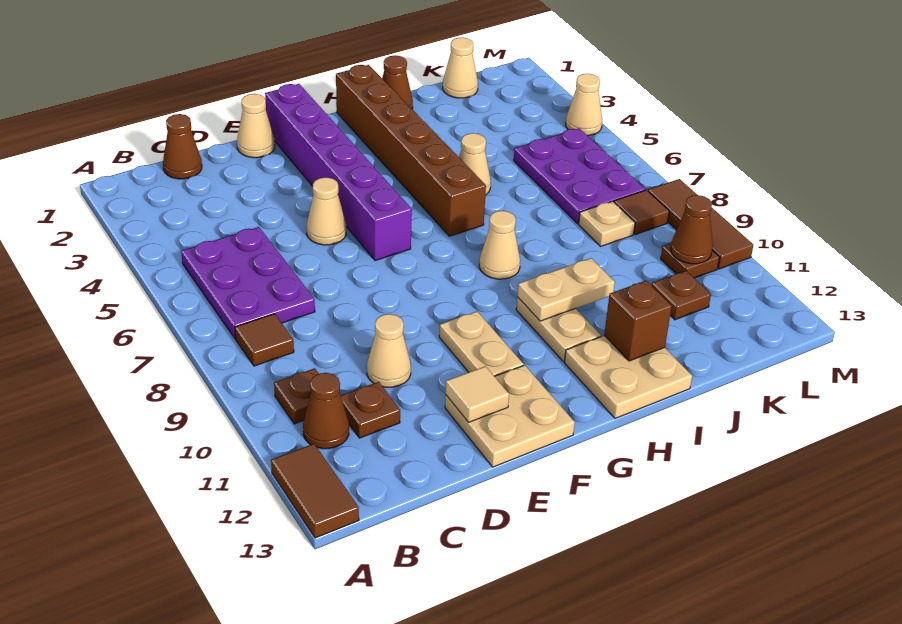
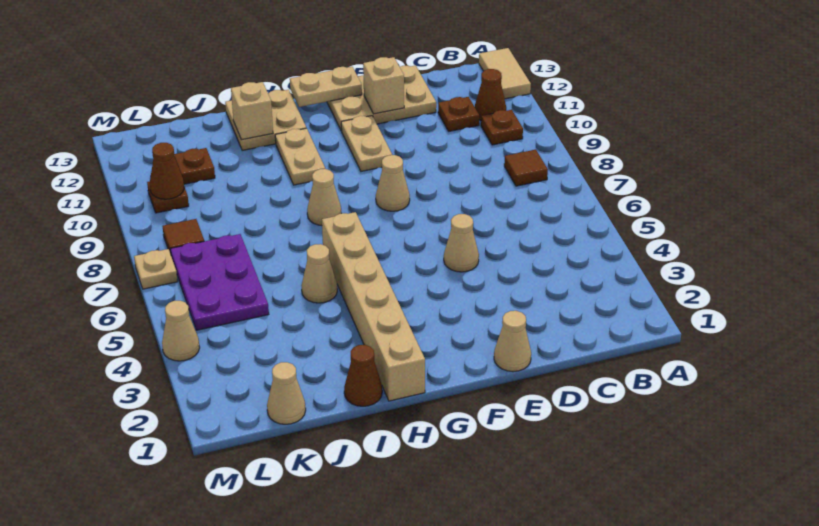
brown tile A12:A13 level 1 -> tan tile A12:A13 level 1
purple plate B5:C7 level 1 -> none
brown cone C1 level 1 -> none
tan cone D10 level 1 -> tan cone F8 level 1
tan plate E12:F13 level 1 -> tan plate D12:F13 level 1
tan tile E12 level 2 -> tan brick E12 level 2
purple brick F1:F6 level 1 -> none
brown brick H1:H6 level 1 -> tan brick H1:H6 level 1
tan plate H10:I10 level 2 -> tan plate F13:G13 level 2
brown brick I12 level 2 -> tan brick I12 level 2
tan plate K8 level 1 -> tan plate M7 level 1
brown tile M8:M10 level 1 -> none

